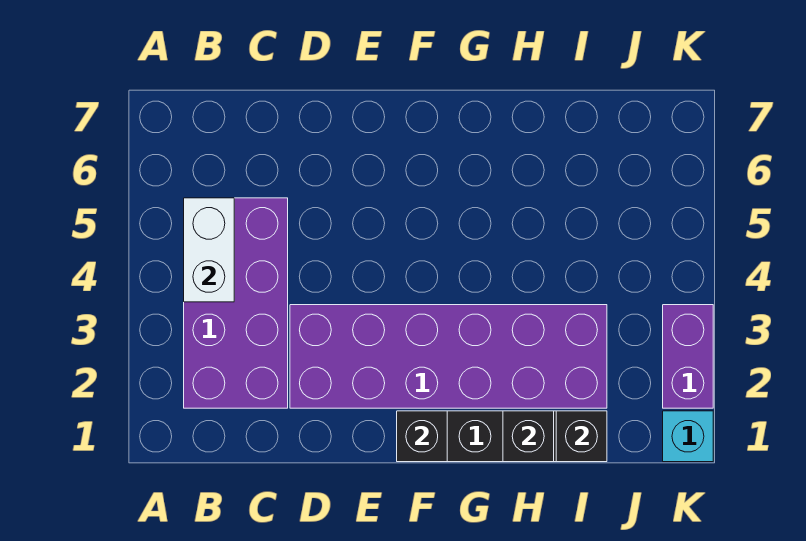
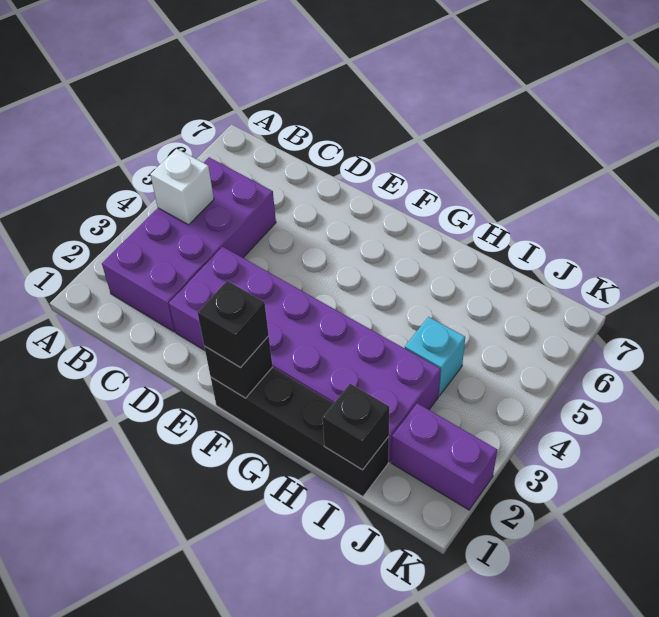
white brick B4:B5 level 2 -> white brick B4 level 2
black brick H1 level 2 -> black brick F1 level 3
cyan brick K1 level 1 -> cyan brick I4 level 1
purple brick K2:K3 level 1 -> purple brick J2:K2 level 1

